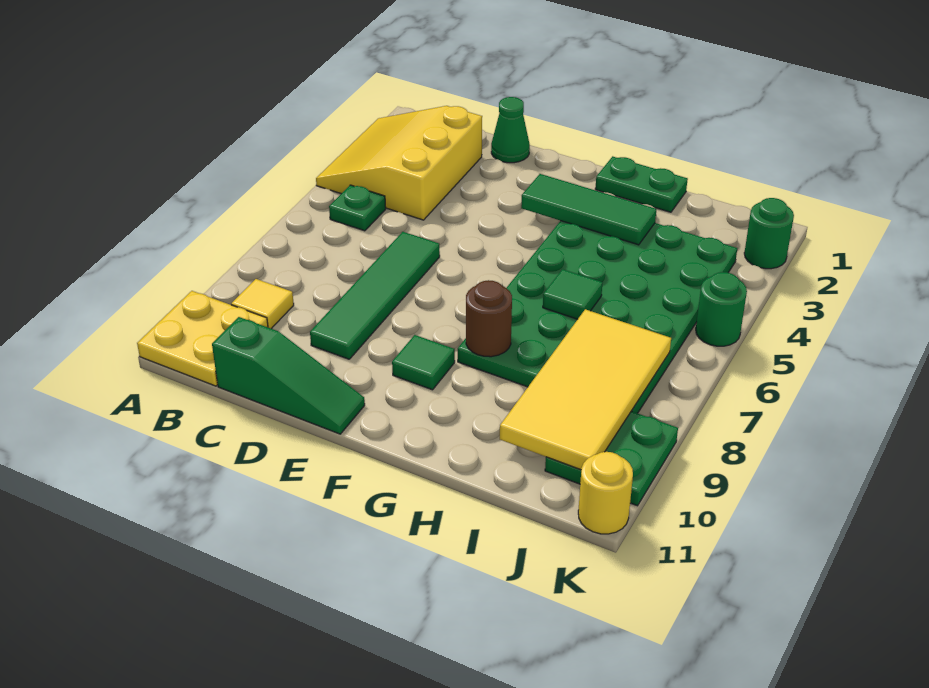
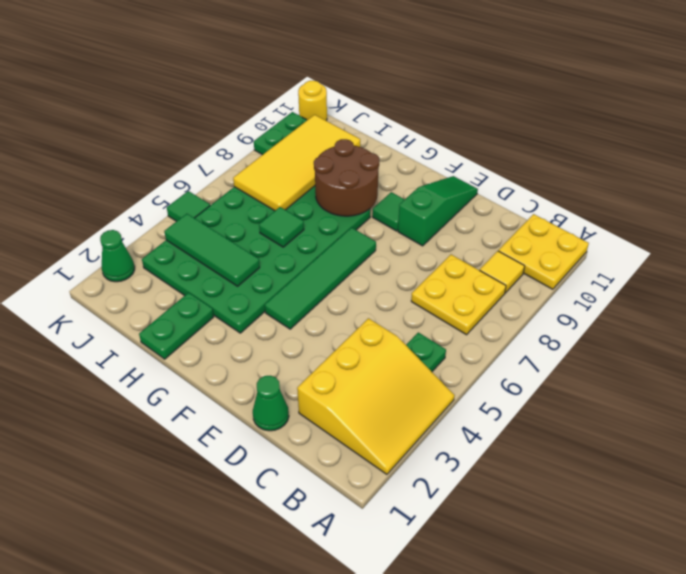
none -> yellow plate B7:C8 level 1
green slope C11:E11 level 1 top C -> green slope E9:E11 level 1 top 9
green tile D6:D9 level 1 -> green tile F4:F7 level 1
green tile F3:H3 level 2 -> green tile H4:J4 level 2
green plate G1:H1 level 1 -> green plate H1:H2 level 1
brown round brick G8 level 2 -> brown round brick G8:H9 level 2
green round brick K2 level 1 -> green cone K2 level 1
green round brick K5 level 1 -> green tile K5 level 1

